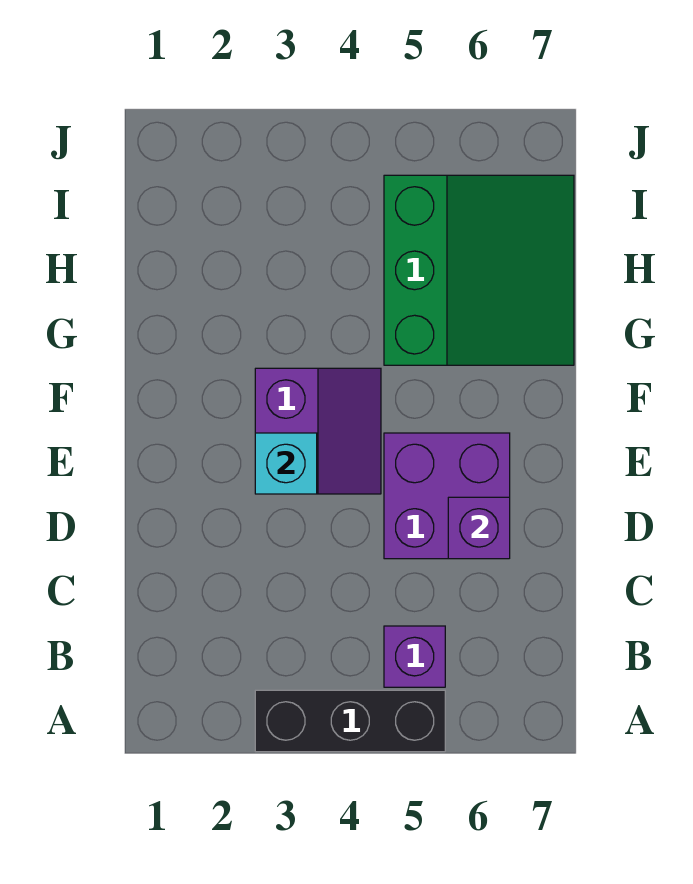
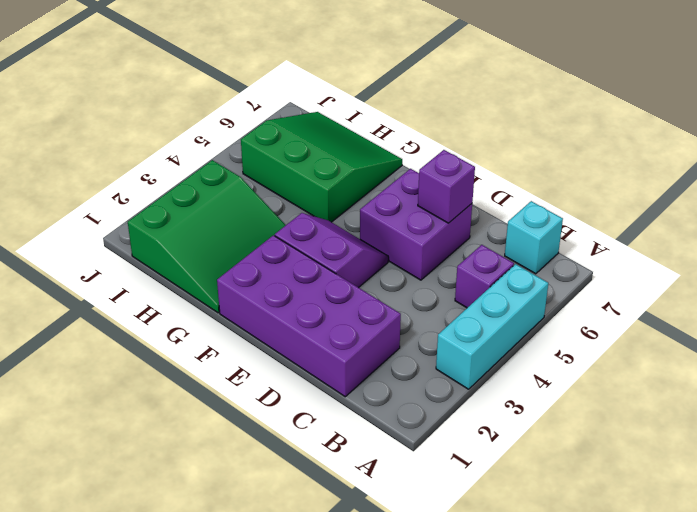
black brick A3:A5 level 1 -> cyan brick A3:A5 level 1
none -> purple brick C1:F2 level 1
cyan brick E3 level 2 -> cyan brick B7 level 1
none -> green slope G1:I3 level 1 top I

